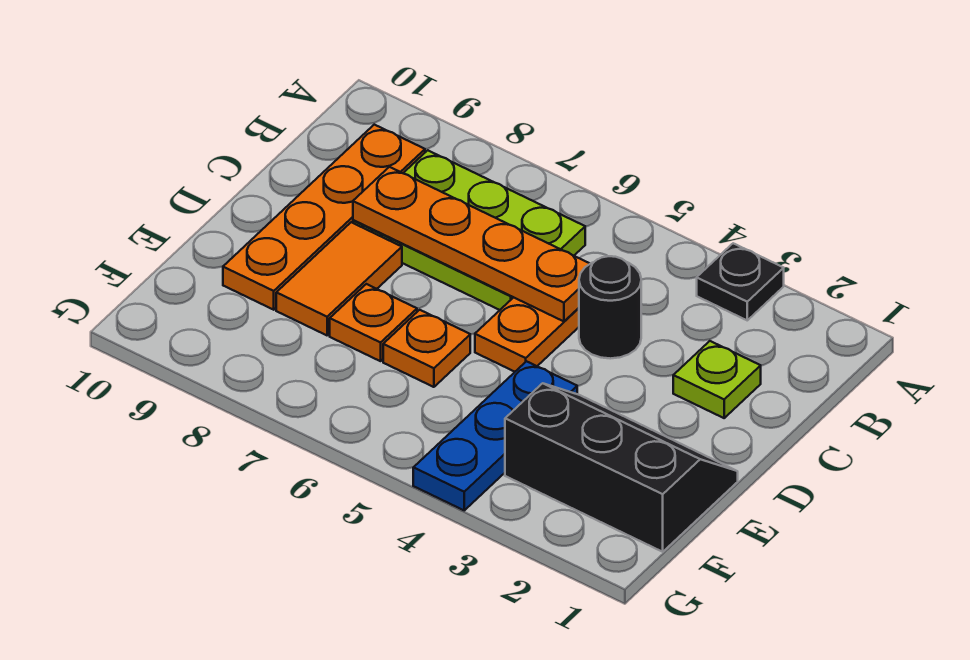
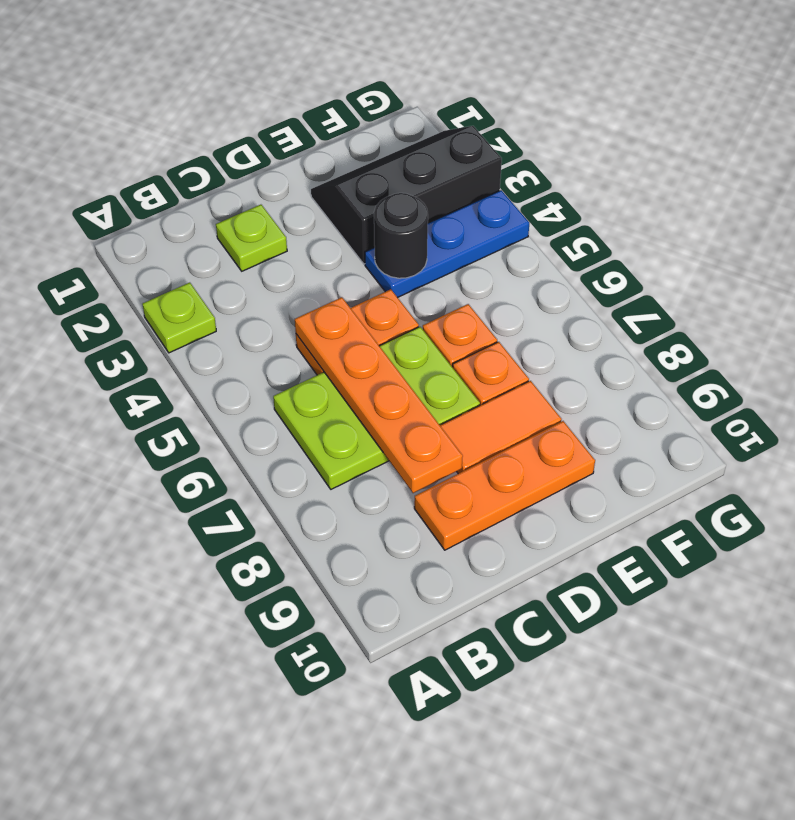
black plate A3 level 1 -> lime plate A3 level 1
lime plate B6:C8 level 1 -> lime plate B6:D7 level 1
orange plate B9:E9 level 1 -> orange plate C9:E9 level 1
black round brick C4 level 1 -> black round brick E4 level 2
black slope E1:F3 level 1 top F -> black slope E2:G3 level 1 top 3

